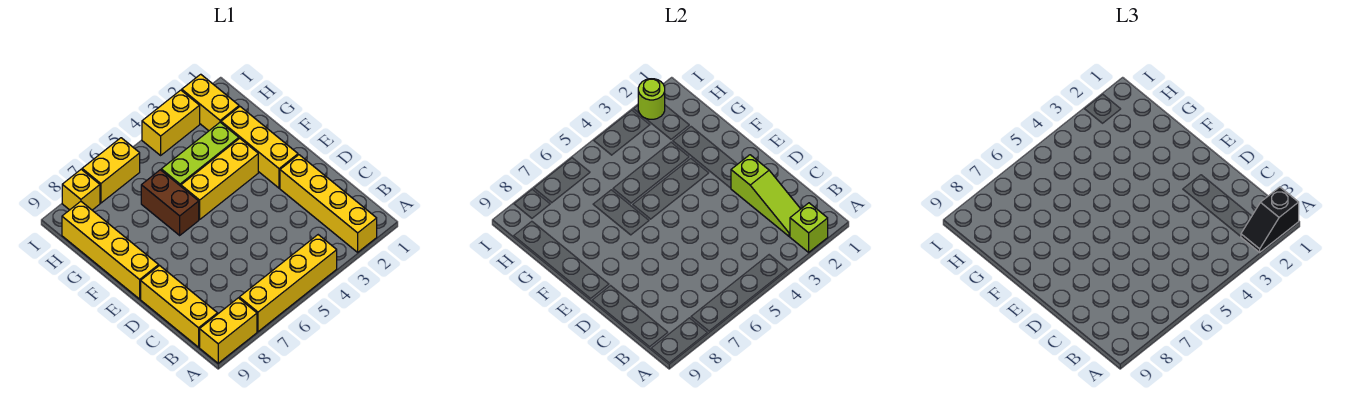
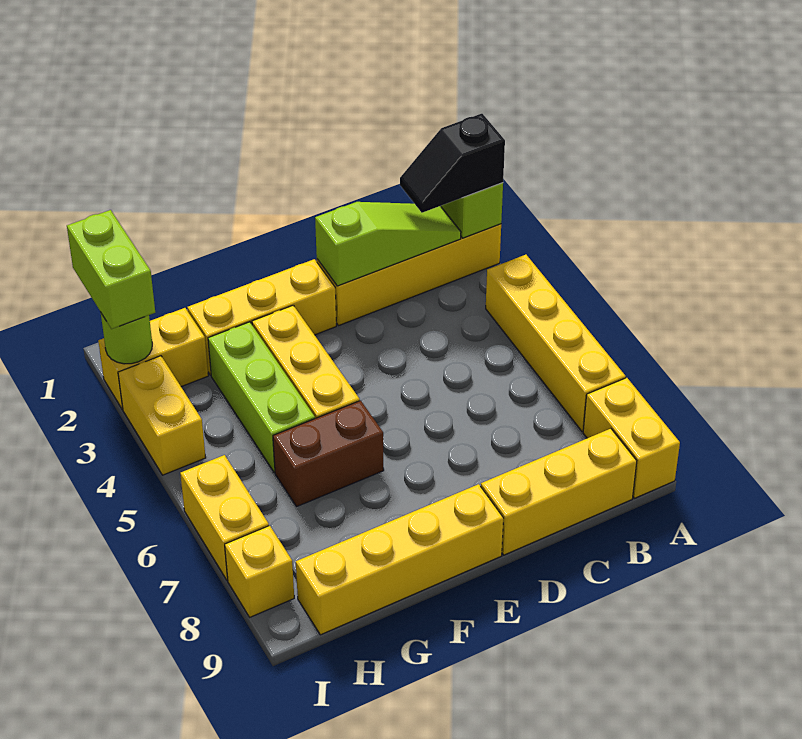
black slope A1:A2 level 3 top 1 -> black slope A2:B2 level 3 top A
none -> lime brick I1:I2 level 3

